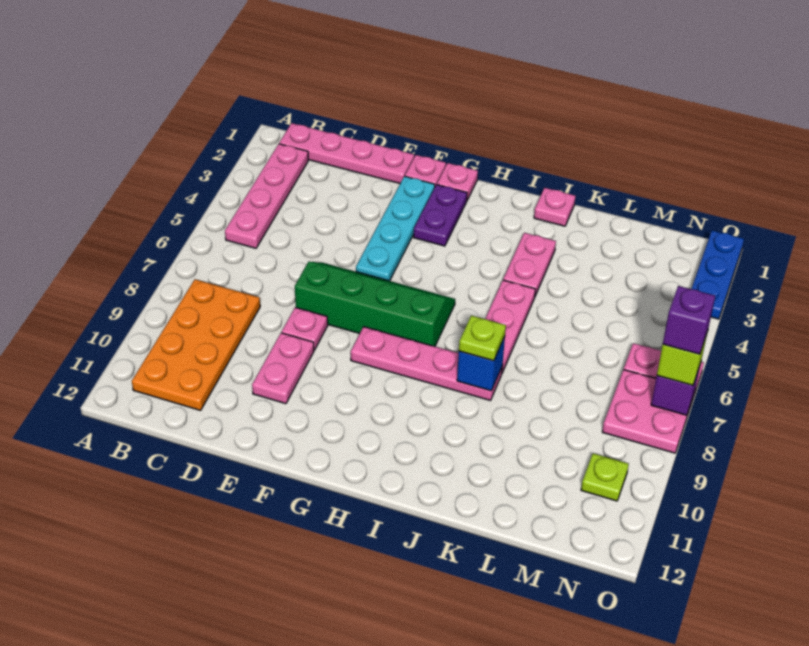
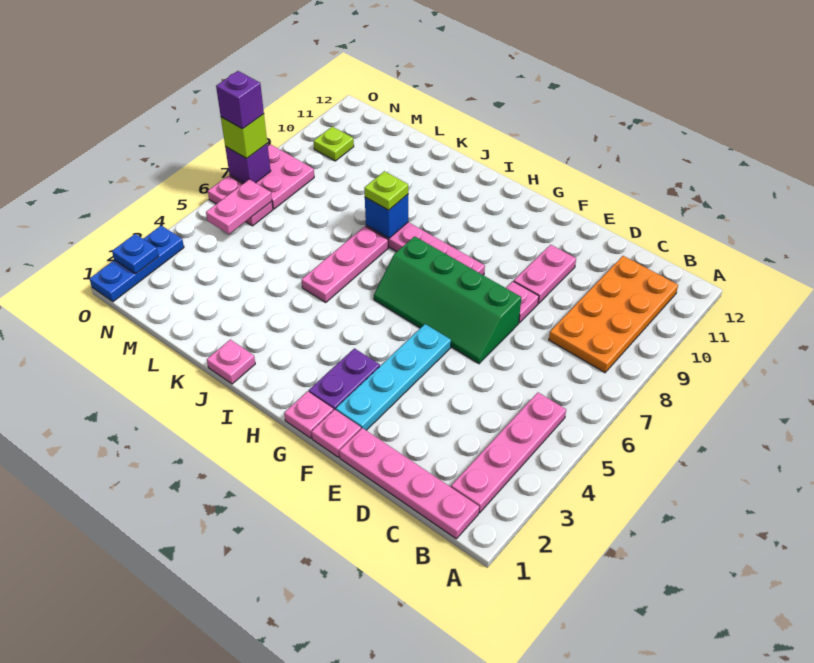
pink plate J3:J4 level 1 -> pink plate N5:N6 level 2
none -> blue plate O2 level 2

